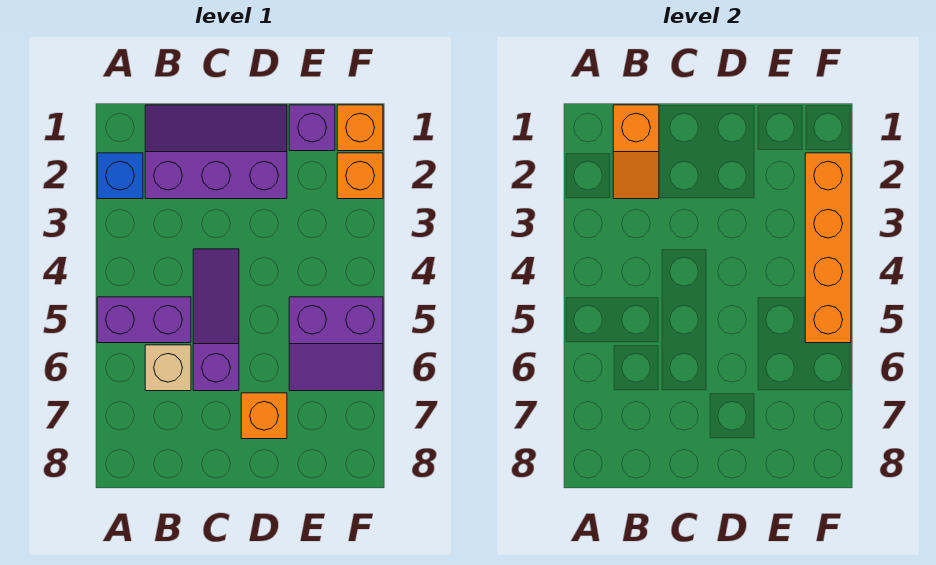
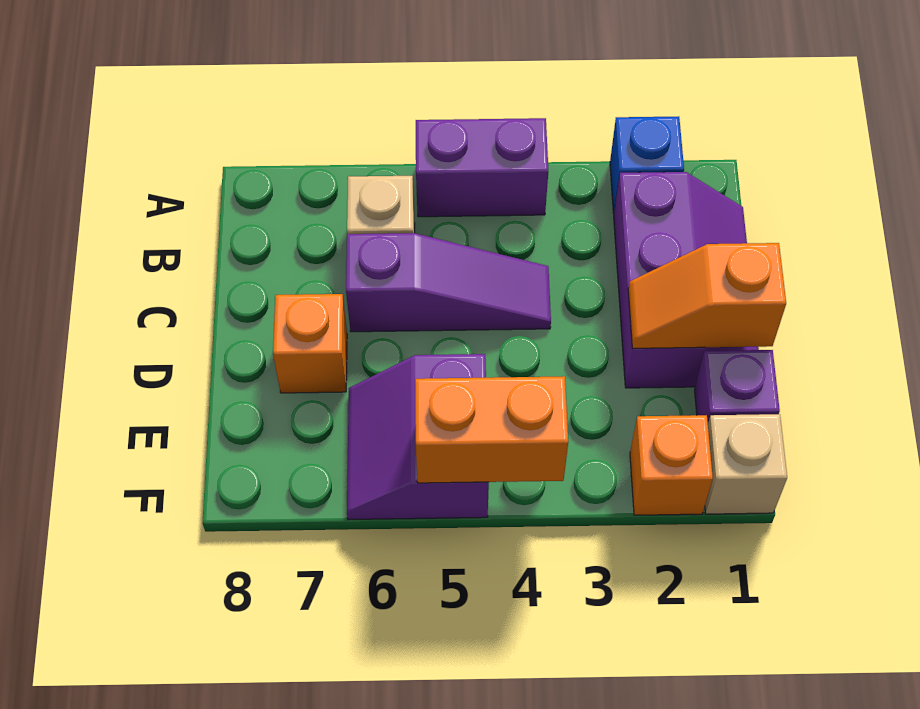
purple brick A5:B5 level 1 -> purple brick A4:A5 level 1
orange slope B1:B2 level 2 top 1 -> orange slope D1:D2 level 2 top 1
orange brick F1 level 1 -> tan brick F1 level 1
orange brick F2:F5 level 2 -> orange brick F4:F5 level 2

